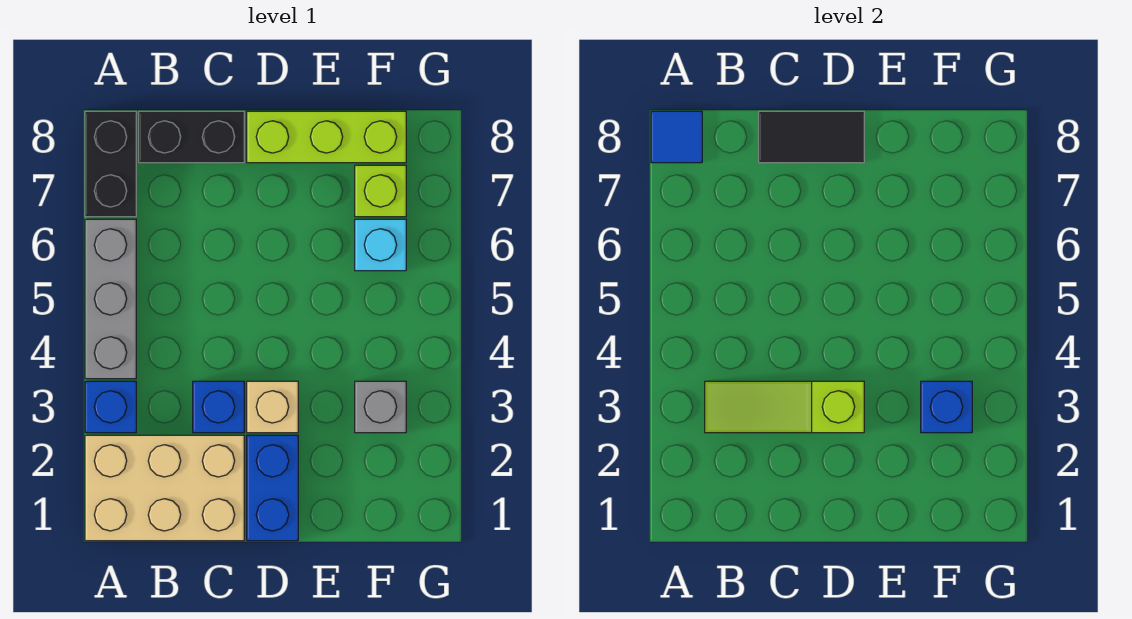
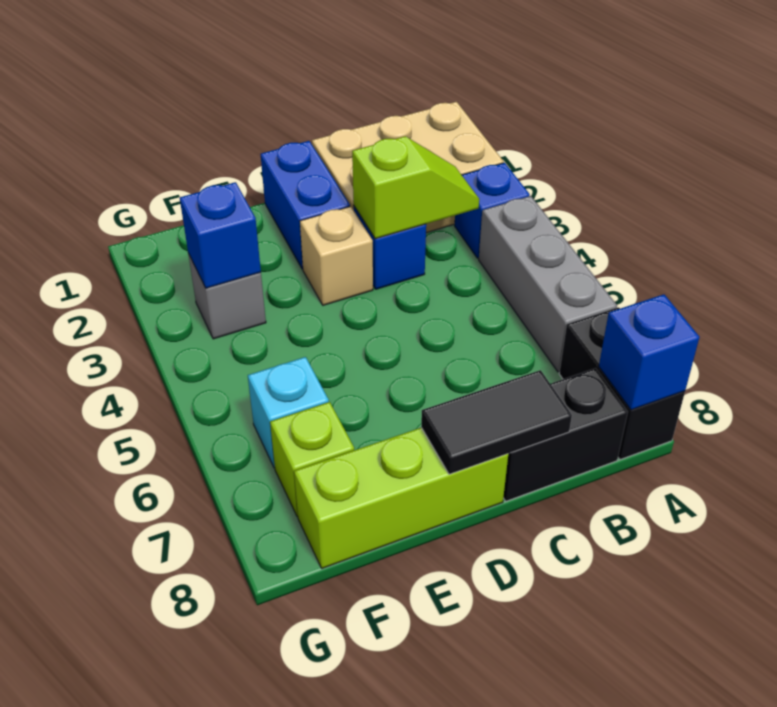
blue tile A8 level 2 -> blue brick A8 level 2
lime slope B3:D3 level 2 top D -> lime slope B3:C3 level 2 top C

